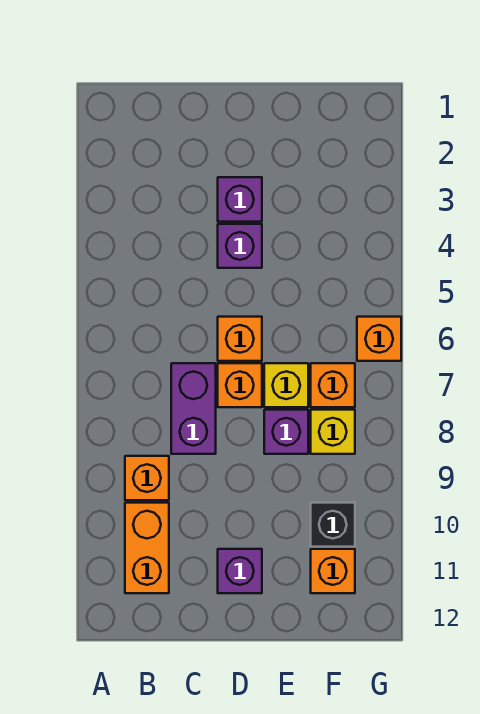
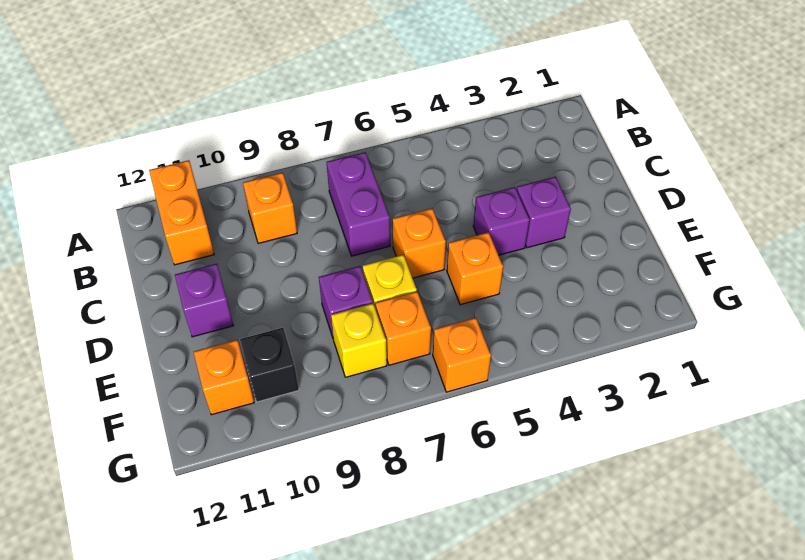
orange brick B10:B11 level 1 -> orange brick A11:B11 level 1
purple brick C7:C8 level 1 -> purple brick B7:C7 level 1
orange brick D7 level 1 -> orange brick E5 level 1

